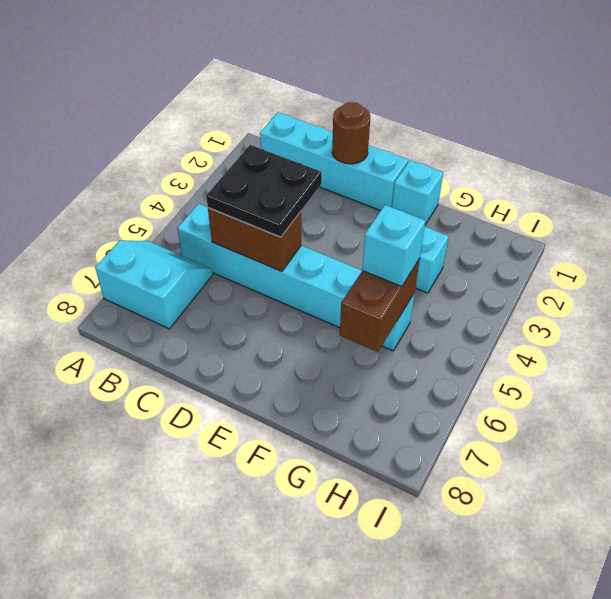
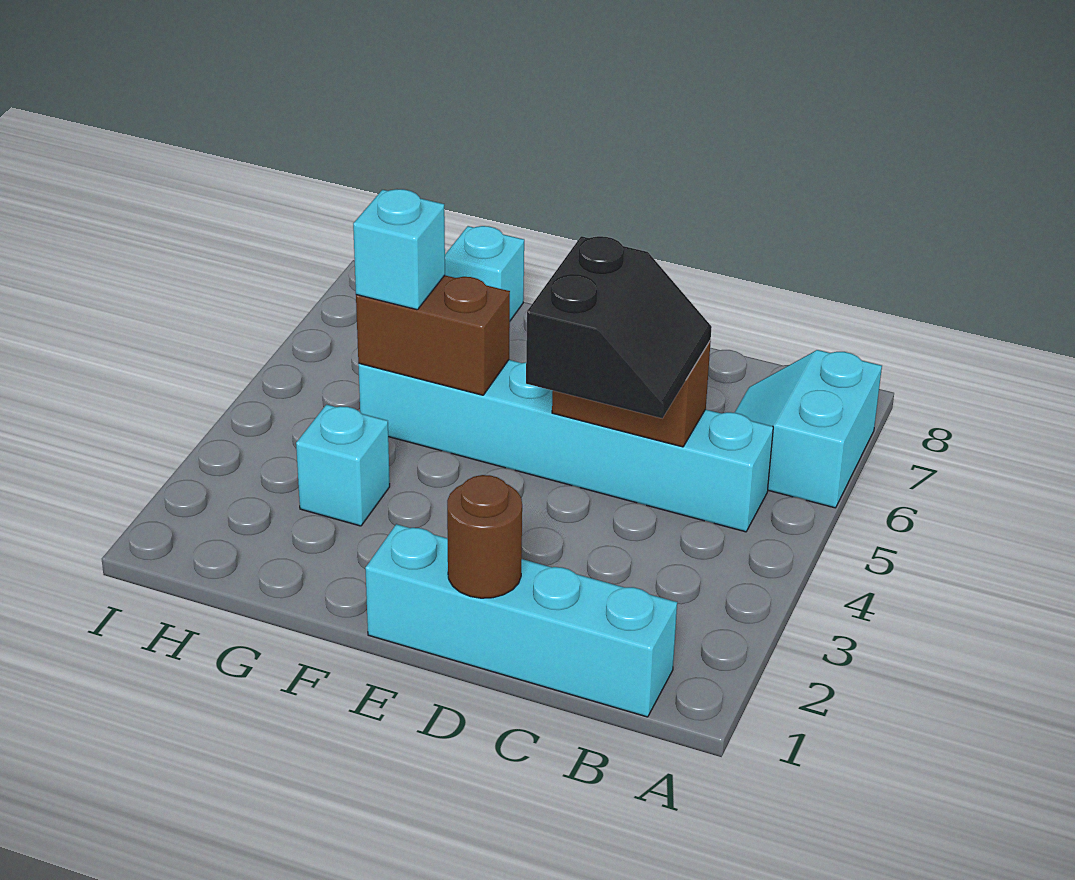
cyan slope A6:B7 level 1 top 7 -> cyan slope A6:B7 level 1 top A
black plate C4:D5 level 3 -> black slope C4:D5 level 3 top D
cyan brick F1 level 1 -> cyan brick G8 level 1
brown brick G5:G6 level 2 -> brown brick F5:G5 level 2

